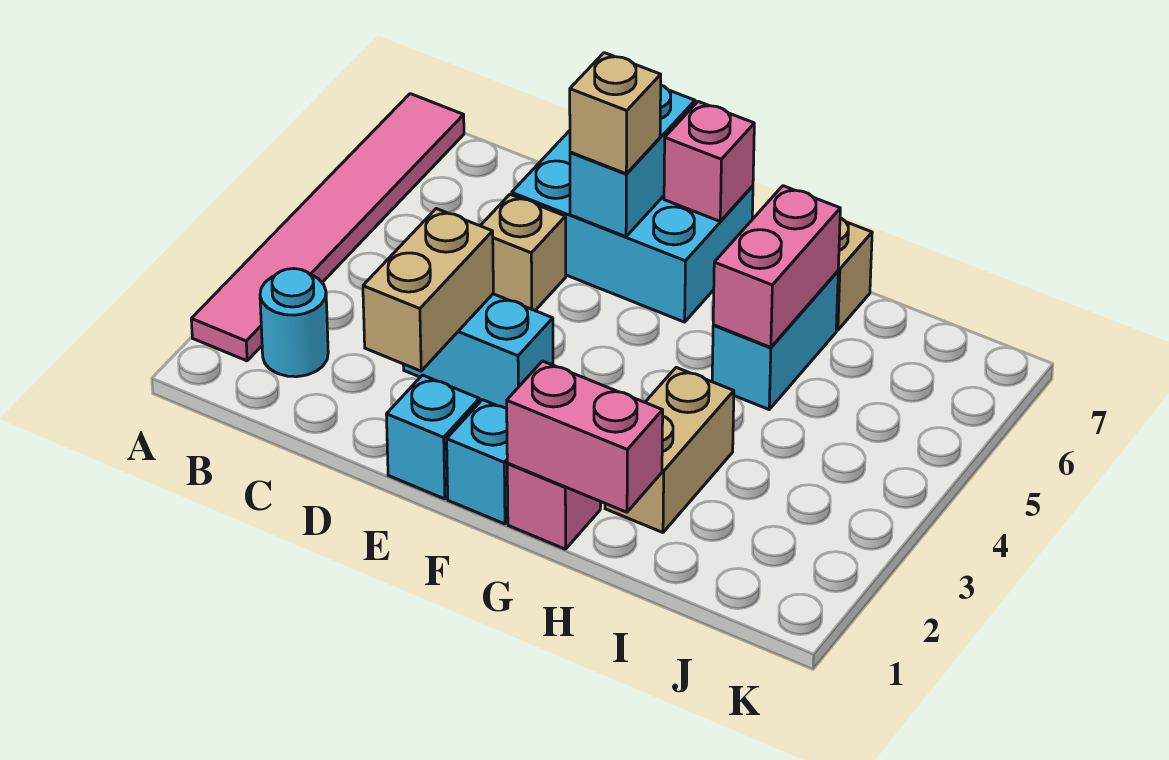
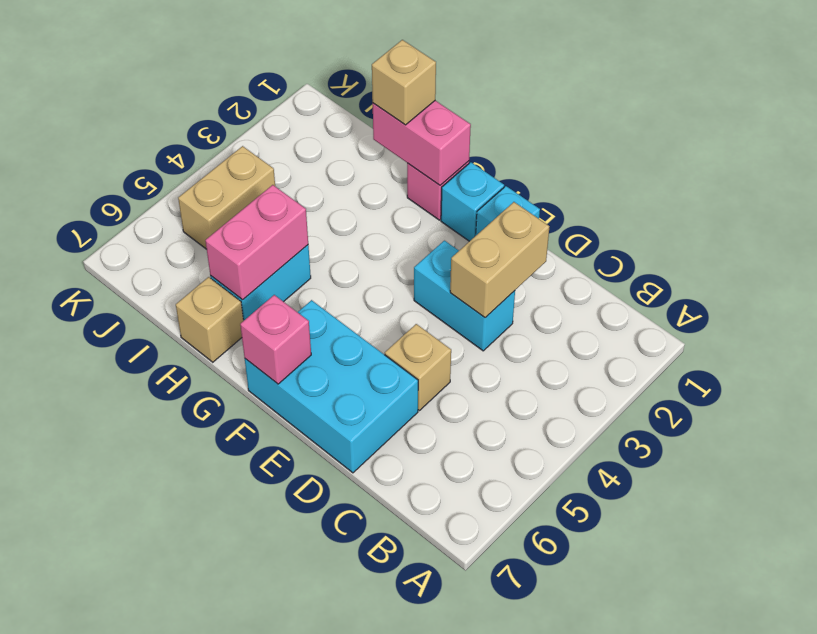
pink tile A2:A7 level 1 -> none
cyan round brick B2 level 1 -> none
cyan brick E6:E7 level 2 -> none
tan brick E6 level 3 -> tan brick H1 level 3
tan brick H2:H3 level 1 -> tan brick J4:J5 level 1

